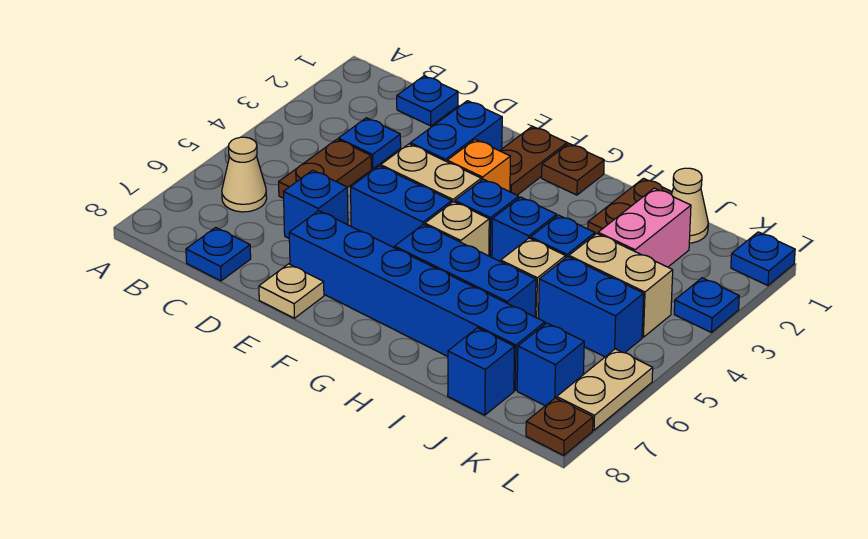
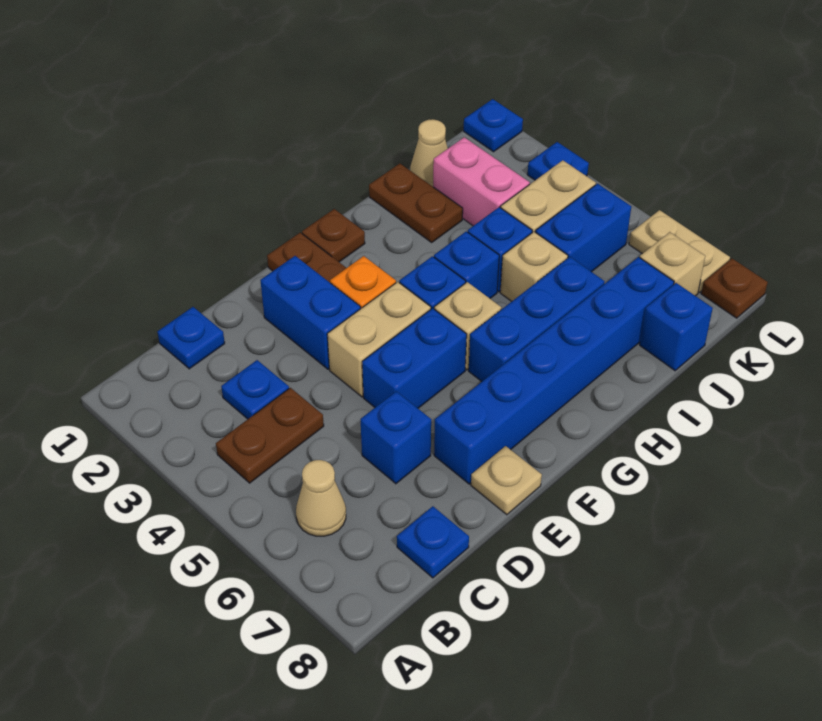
brown plate C4:C5 level 1 -> brown plate B4:C4 level 1
blue brick K7 level 1 -> tan brick K7 level 1

